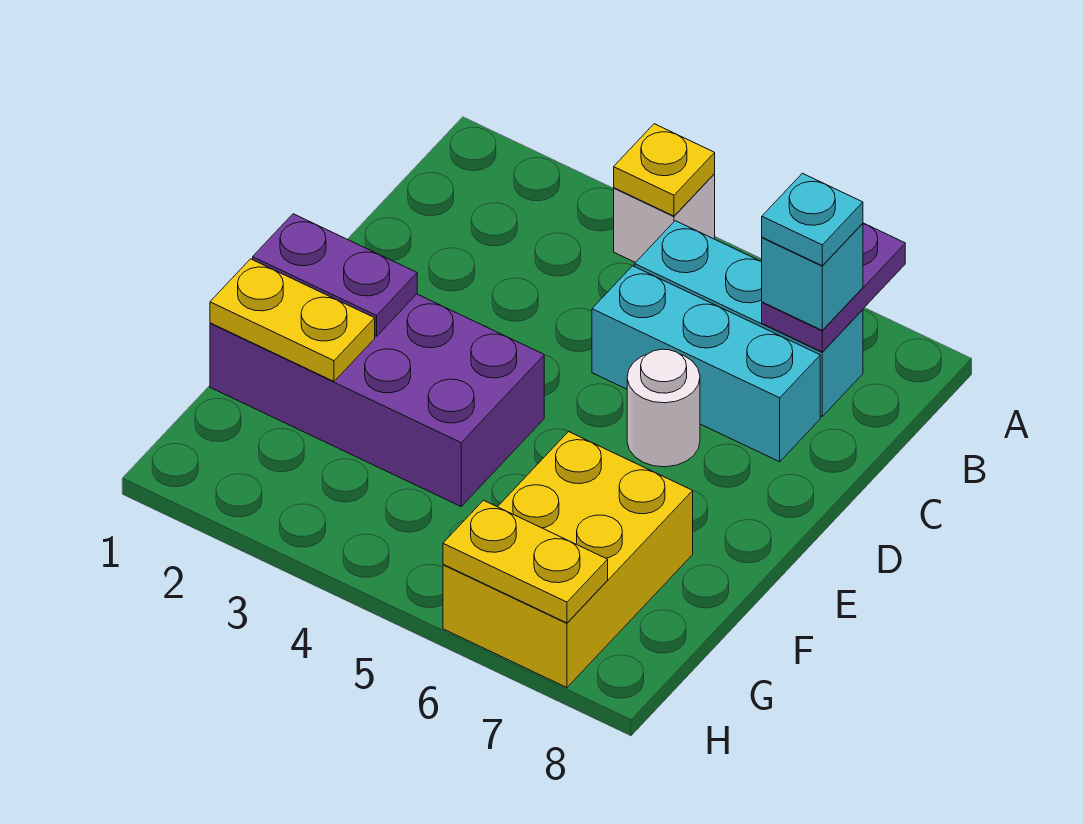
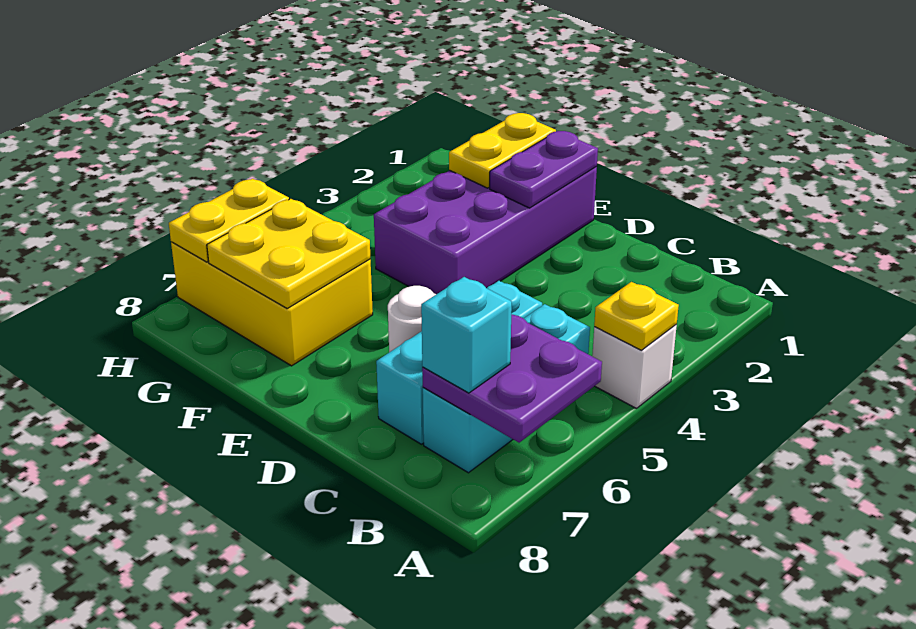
purple plate A7:B7 level 2 -> purple plate A6:B7 level 2
cyan plate B7 level 4 -> none
none -> yellow plate F6:G7 level 2

